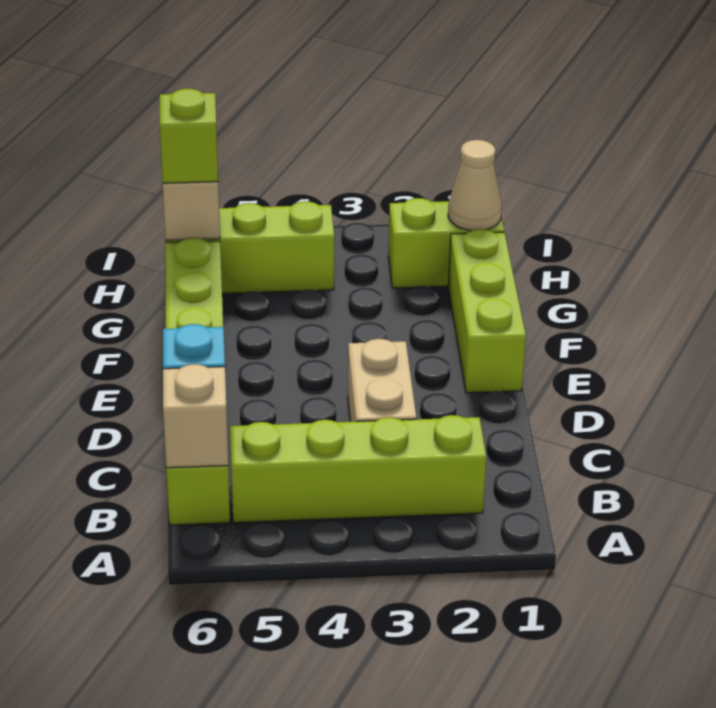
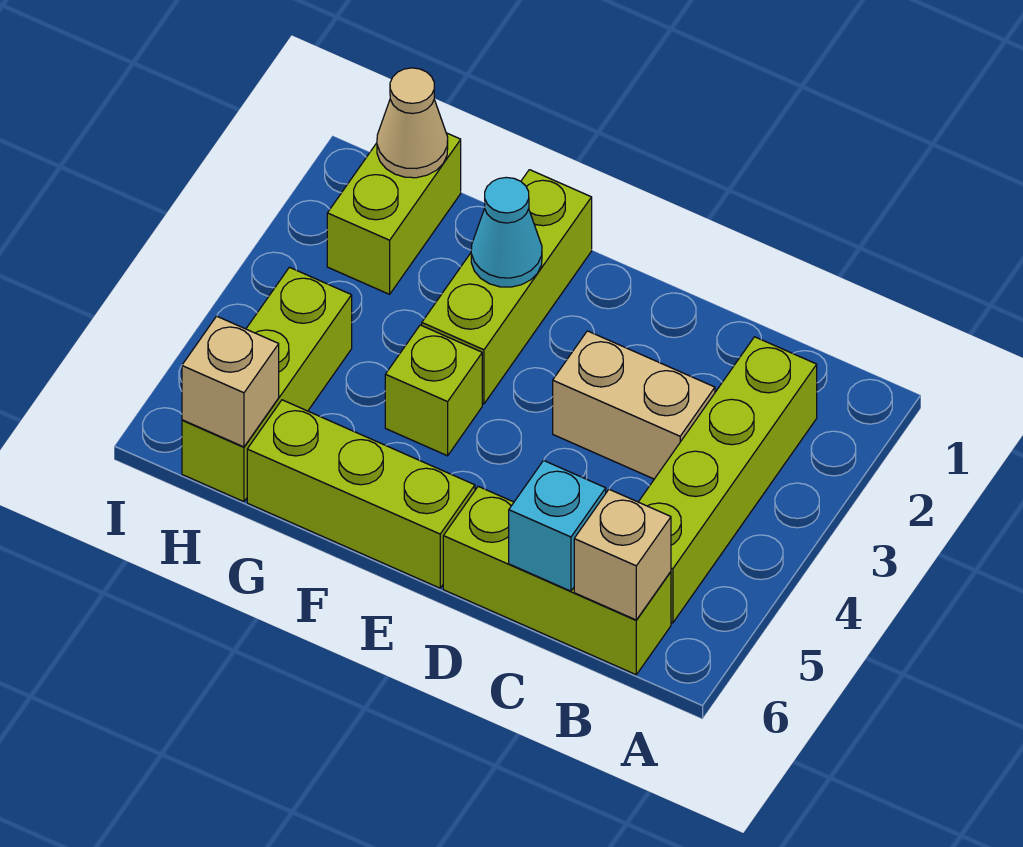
lime brick E1:G1 level 1 -> lime brick F1:F3 level 1
none -> cyan cone F2 level 2
lime brick H6 level 3 -> lime brick F4 level 1

